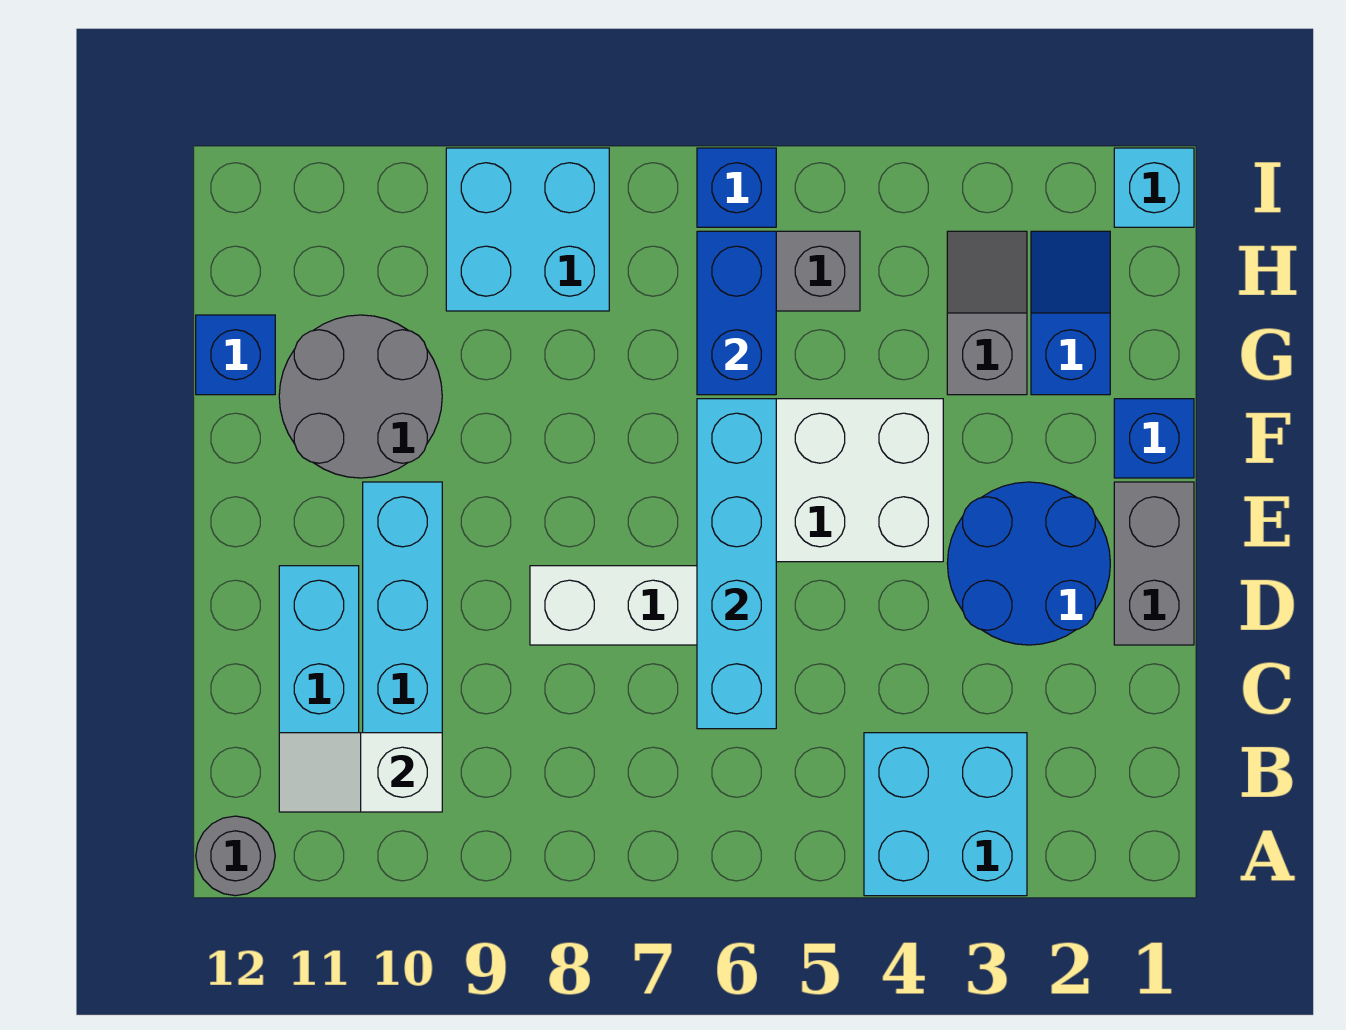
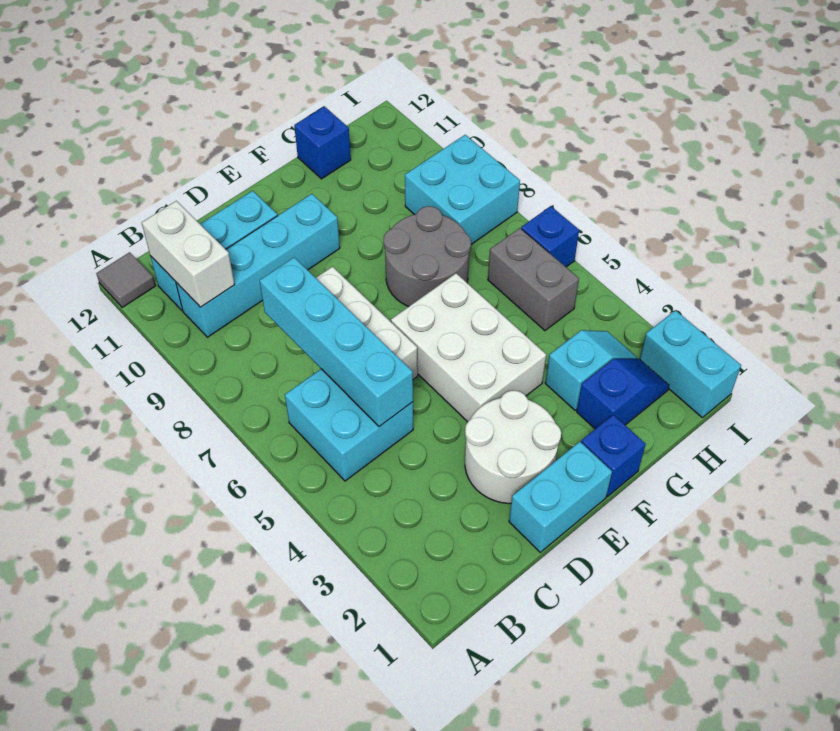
cyan brick A3:B4 level 1 -> cyan brick B5:C6 level 1
grey round brick A12 level 1 -> grey tile A12 level 1
white slope B10:B11 level 2 top 10 -> white brick B10:B11 level 2
cyan brick C6:F6 level 2 -> cyan brick C5:C8 level 2
grey brick D1:E1 level 1 -> cyan brick D1:E1 level 1
blue round brick D2:E3 level 1 -> white round brick D2:E3 level 1
grey round brick F10:G11 level 1 -> grey round brick F7:G8 level 1
grey slope G3:H3 level 1 top G -> cyan slope G3:H3 level 1 top G
blue brick G6:H6 level 2 -> none
cyan brick I1 level 1 -> cyan brick I1:I2 level 1

